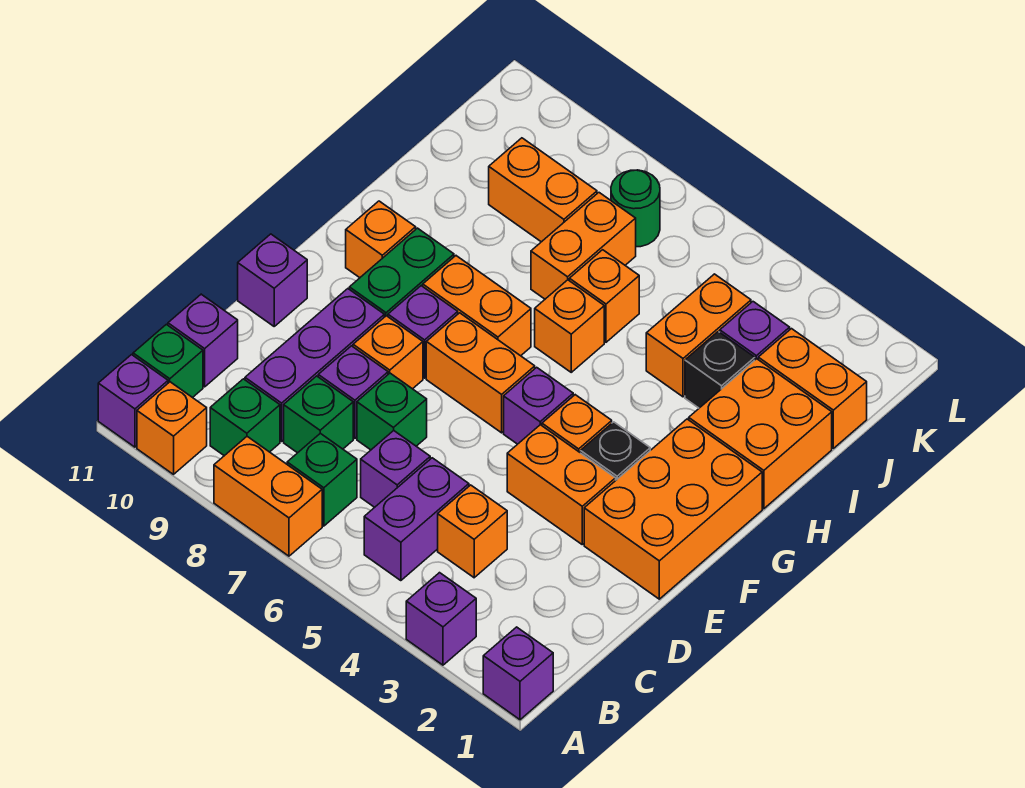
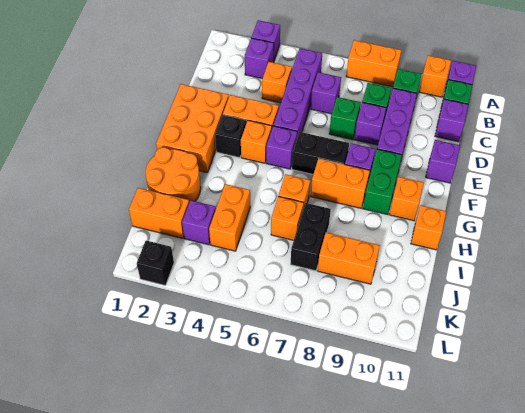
purple brick A1 level 1 -> purple brick B3 level 1
purple brick B5:C5 level 1 -> purple brick B5:E5 level 1
green brick B7 level 1 -> none
orange brick E8 level 1 -> orange brick H11 level 1
orange brick F6:F7 level 1 -> black brick F6:F7 level 1
orange brick H1:I2 level 1 -> orange round brick H1:I2 level 1
black brick I3 level 1 -> black brick L2 level 1
orange brick I7:J7 level 1 -> black brick I7:J7 level 1
green round brick K7 level 1 -> none

